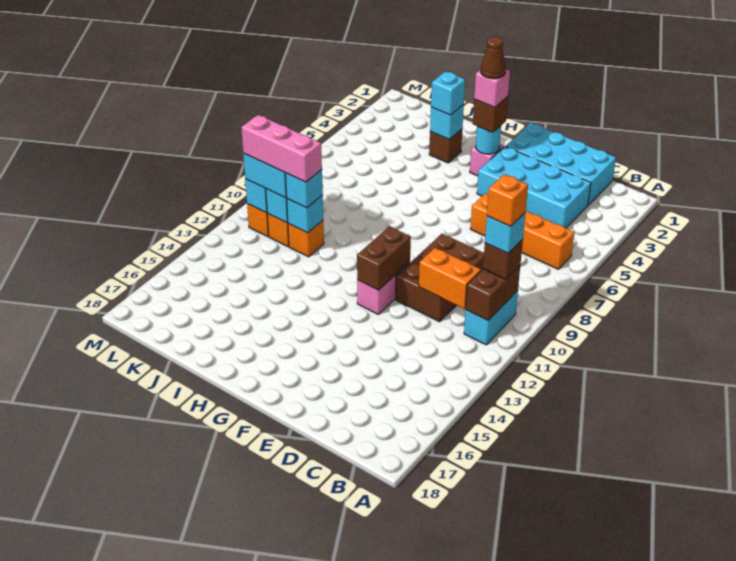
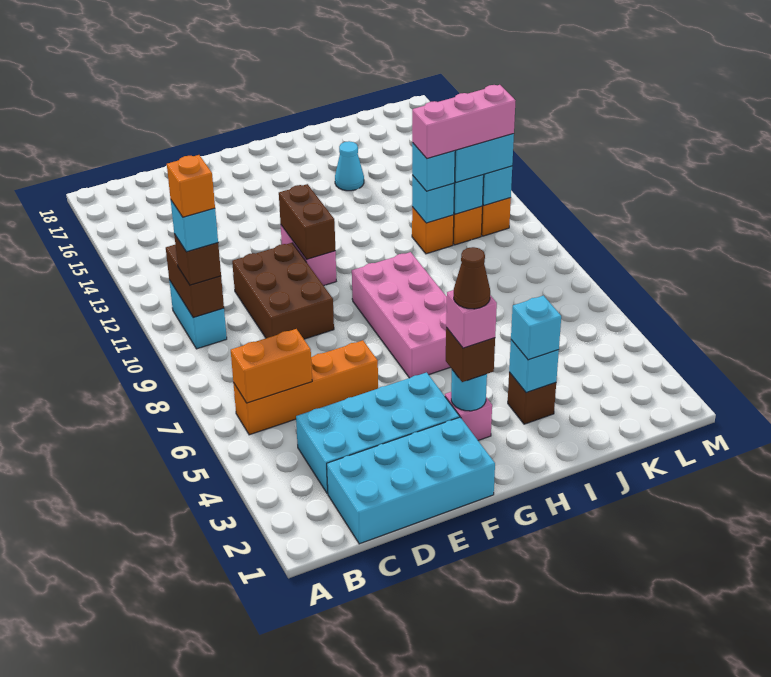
orange brick C11:D11 level 2 -> orange brick B6:C6 level 2
none -> pink brick G6:H9 level 1
none -> cyan cone I15 level 1

